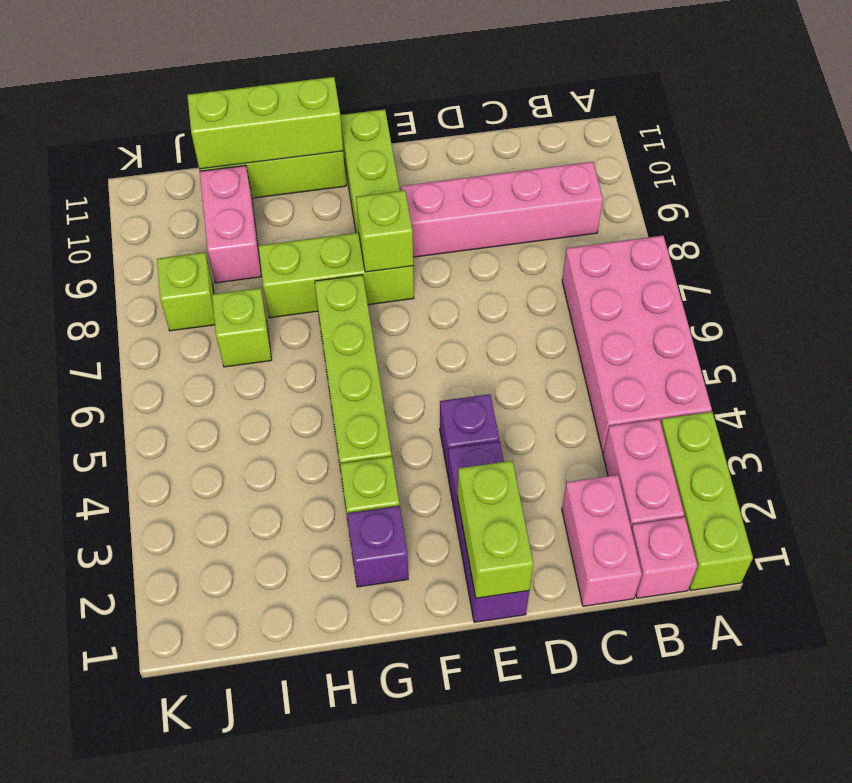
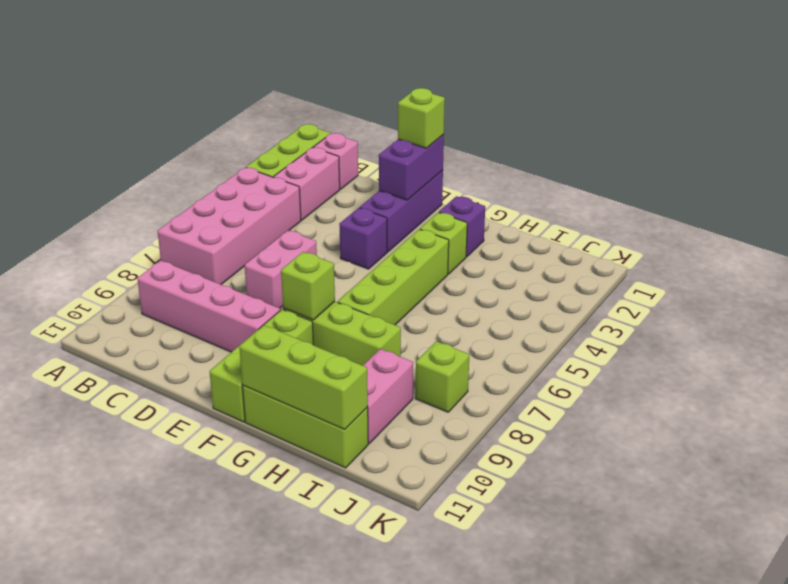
pink brick C1:C2 level 1 -> pink brick D6:D7 level 1
lime brick E1:E2 level 2 -> purple brick E1:E2 level 2
lime brick I7 level 1 -> lime brick E1 level 3

